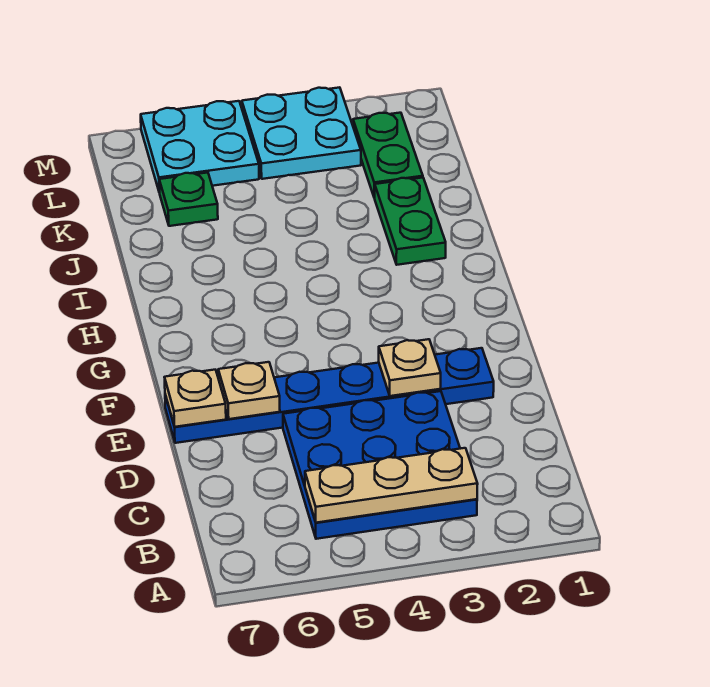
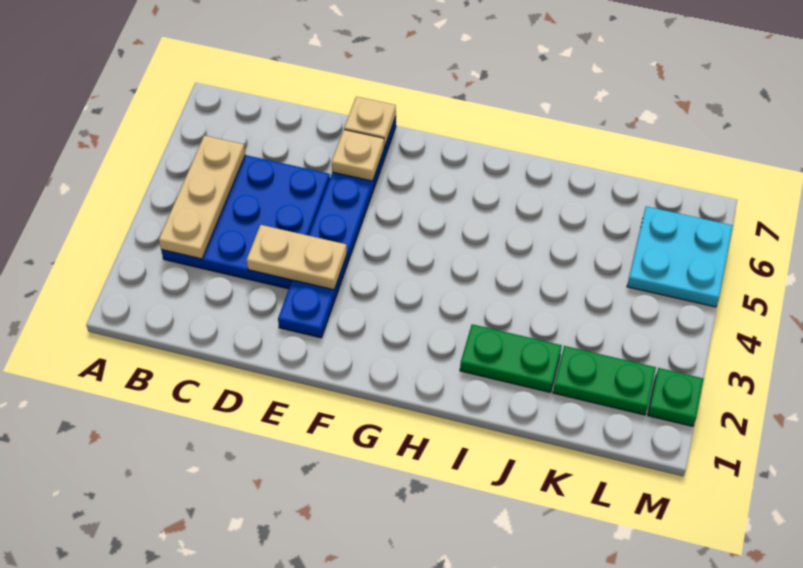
tan plate E3 level 2 -> tan plate D3:E3 level 2
green plate K6 level 1 -> green plate M2 level 1
cyan plate L3:M4 level 1 -> none

